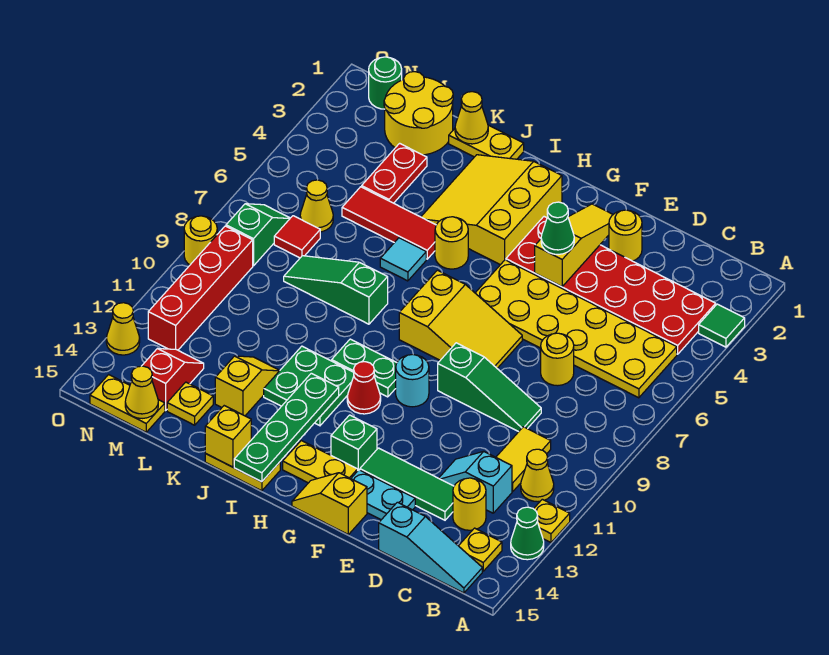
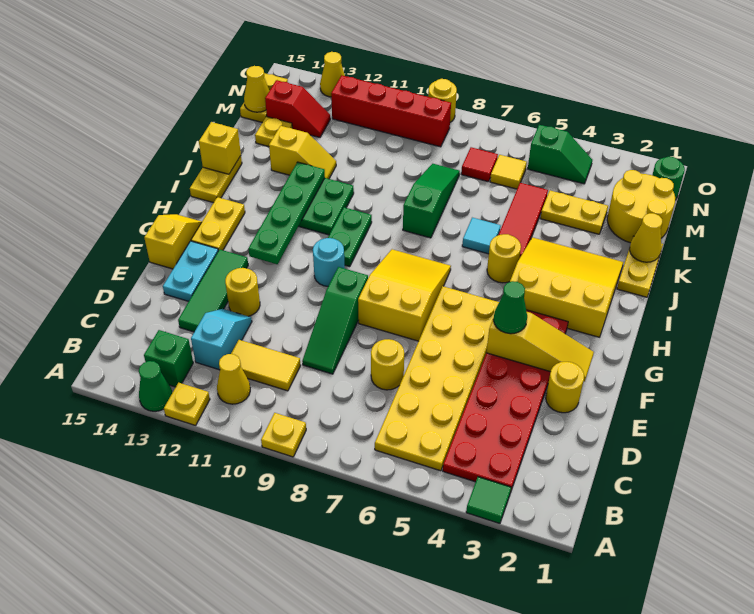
yellow plate B14 level 1 -> yellow plate A9 level 1
cyan slope B15:D15 level 1 top D -> none
yellow round brick C13 level 1 -> yellow round brick E12 level 1
yellow slope F7:H8 level 1 top H -> yellow slope F7:H8 level 1 top F
green brick G13 level 1 -> green brick B13 level 1
red cone H11 level 1 -> none
green plate I12:I15 level 2 -> green plate G12:J12 level 2
red plate L3:L4 level 1 -> yellow plate L3:L4 level 1
yellow cone M6 level 1 -> yellow tile M6 level 1
green slope N7:N8 level 1 top 8 -> green slope N4:N5 level 1 top 5

